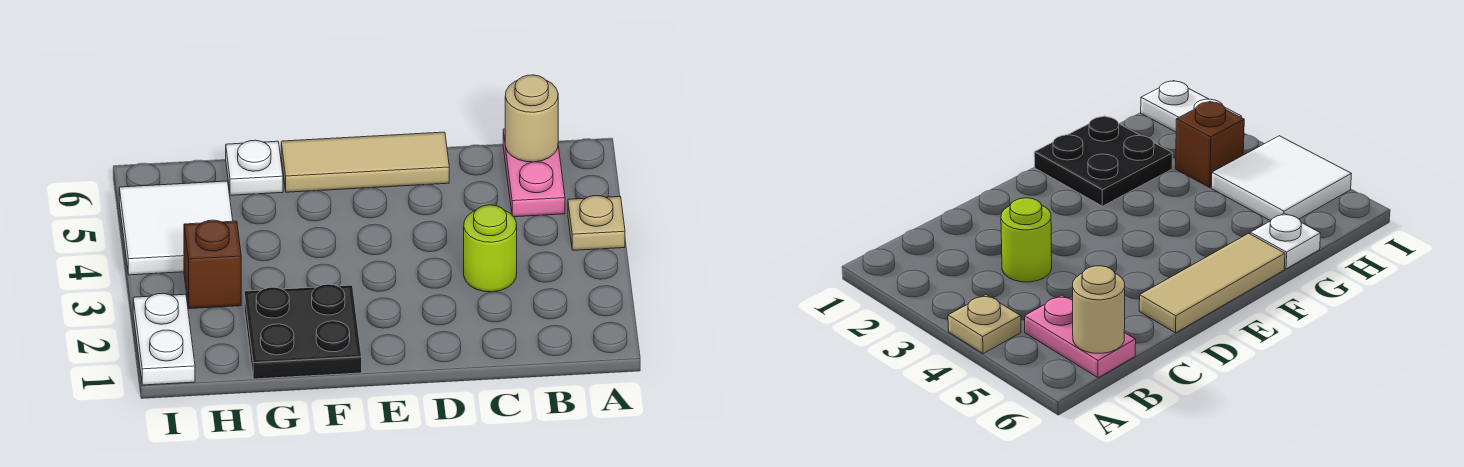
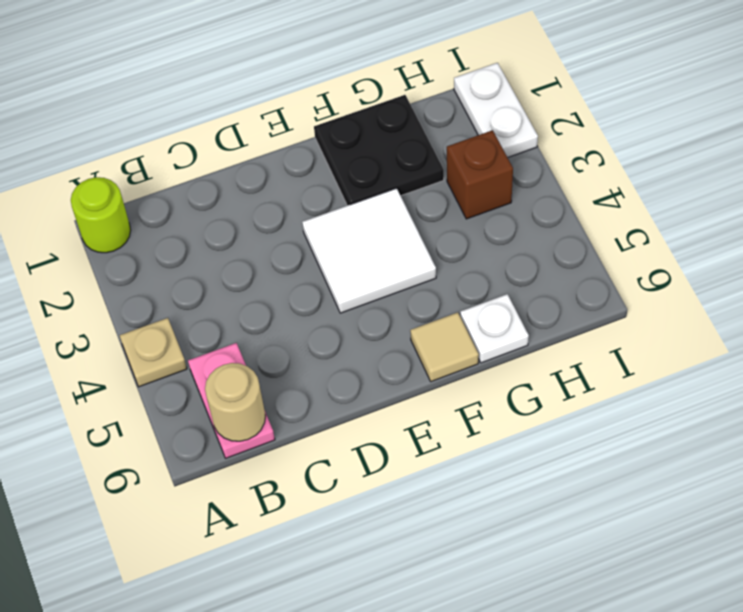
lime round brick C3 level 1 -> lime round brick A1 level 1
tan tile D6:F6 level 1 -> tan tile F6 level 1
white tile H4:I5 level 1 -> white tile E3:F4 level 1

